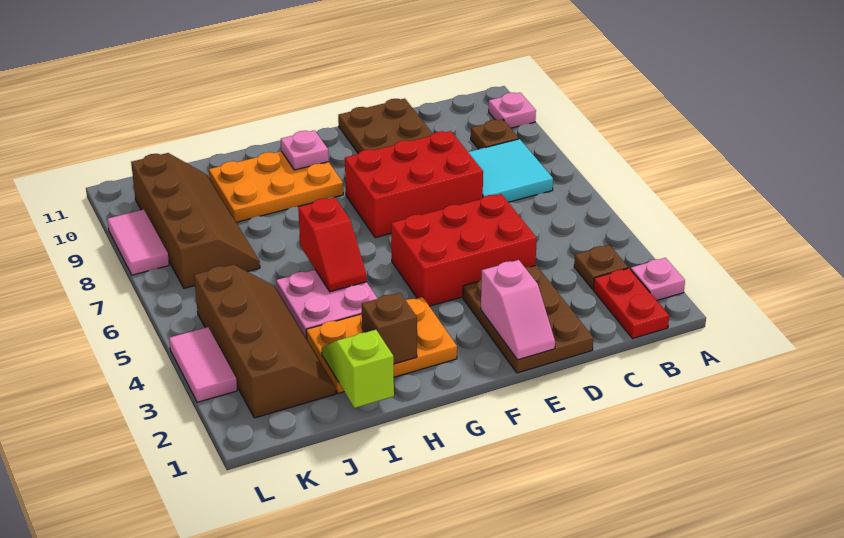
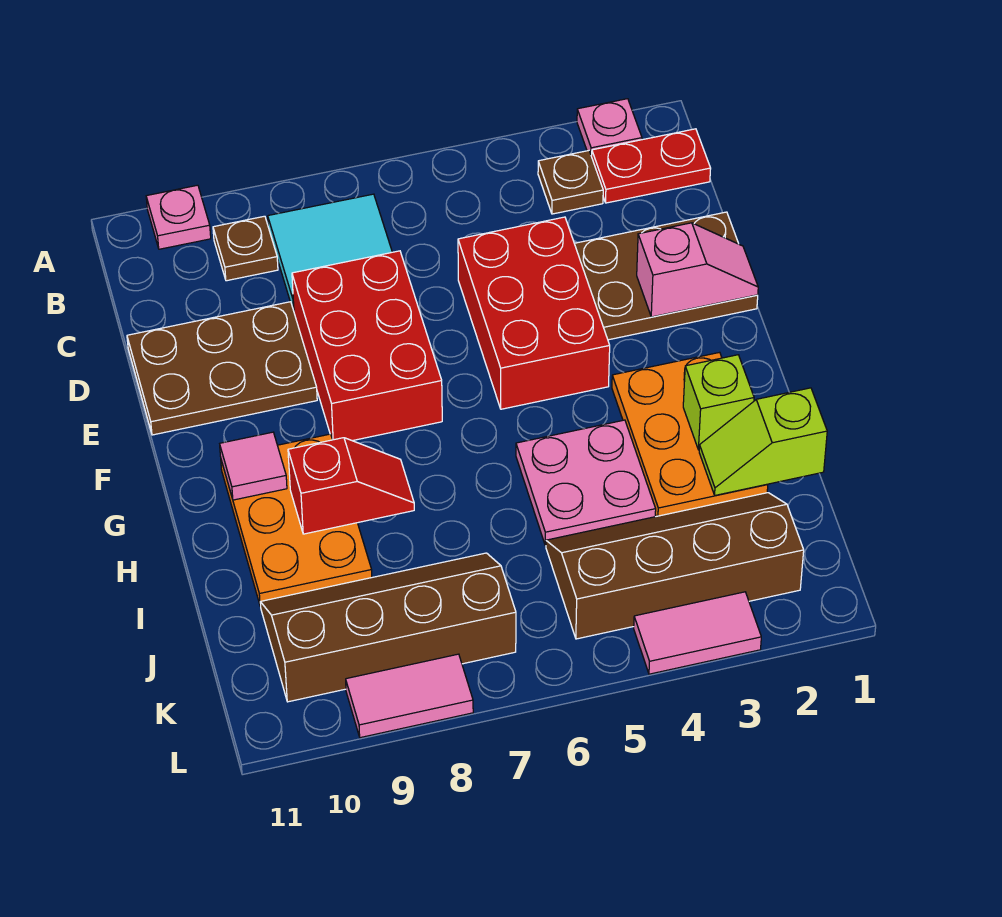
pink plate G10 level 2 -> pink tile G10 level 2
brown brick H2 level 2 -> lime brick H2 level 2
red slope H5:H6 level 2 top 6 -> red slope H8:H9 level 2 top 9

